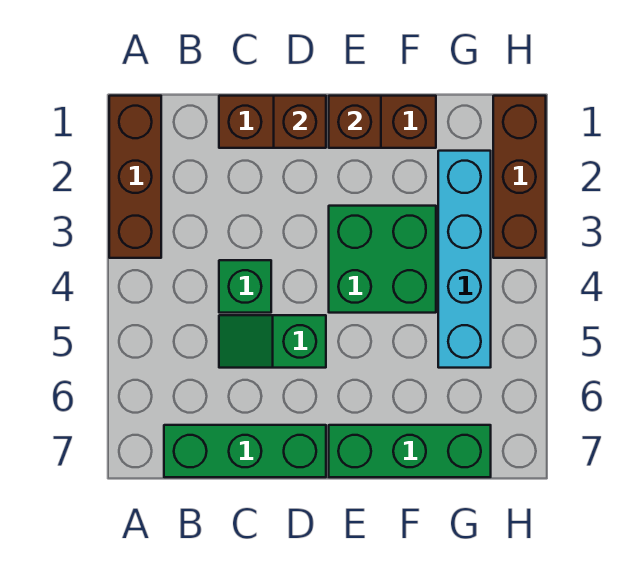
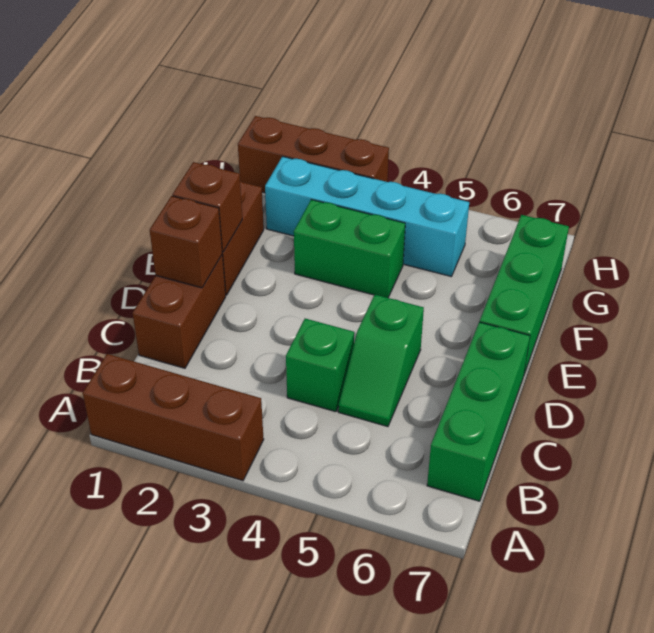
green brick E3:F4 level 1 -> green brick F3:F4 level 1

